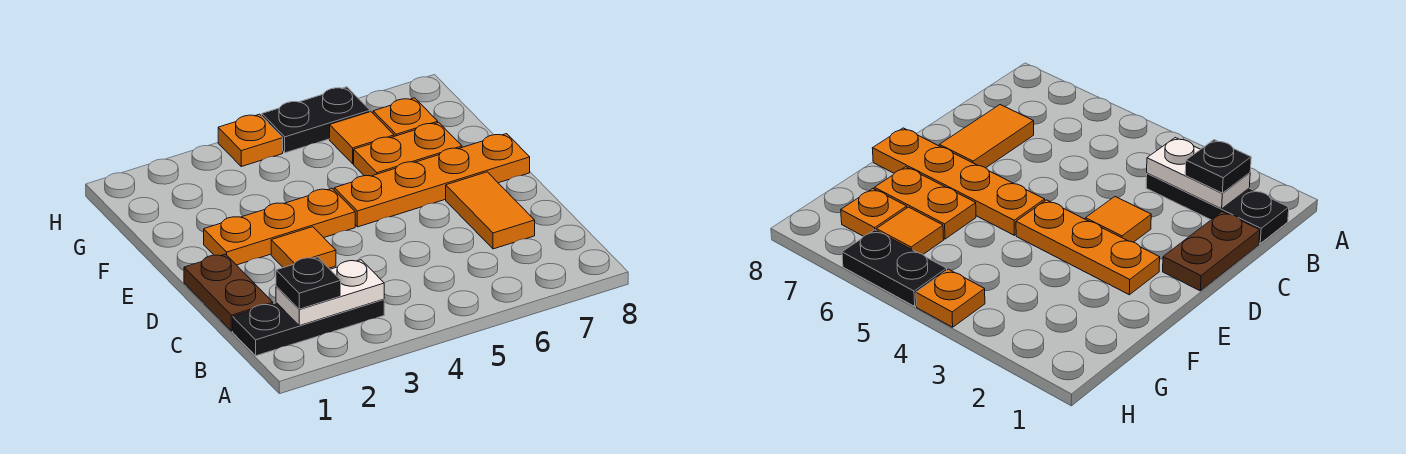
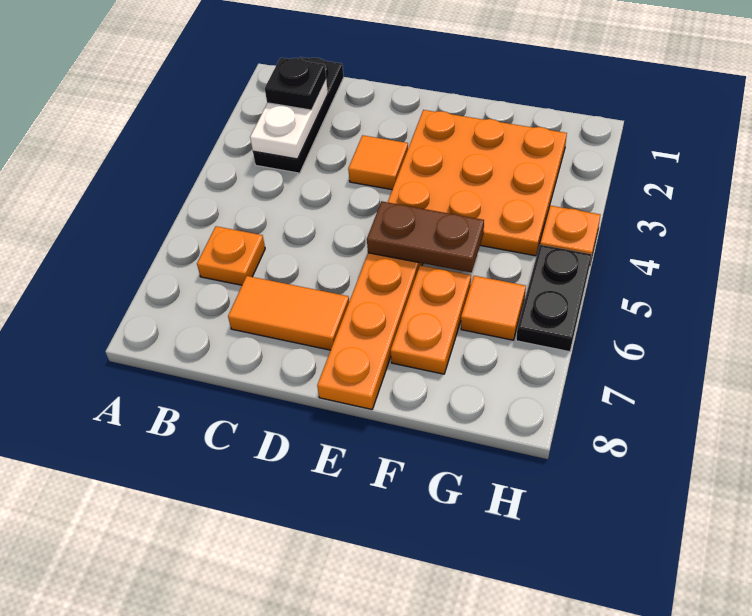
brown plate C1:D1 level 1 -> brown plate E5:F5 level 2
orange plate E2:E4 level 1 -> orange plate E2:G4 level 1
orange plate G7 level 1 -> orange plate B6 level 1

